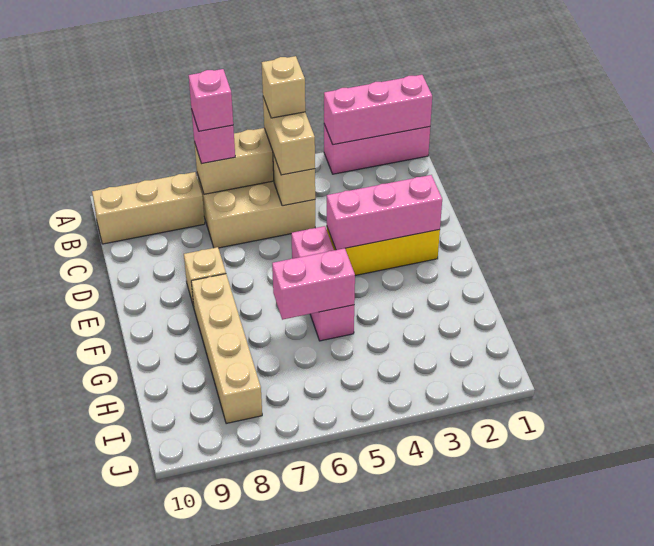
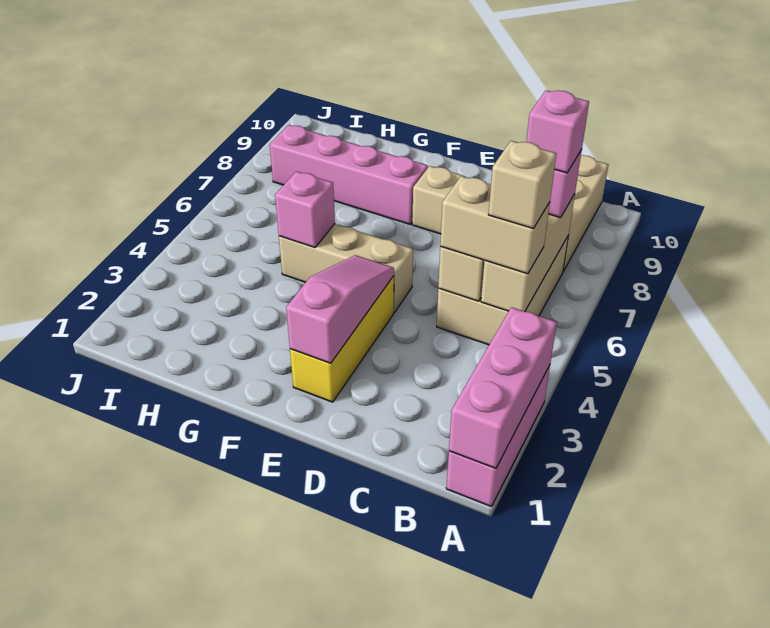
pink brick E2:E4 level 2 -> pink slope E2:E4 level 2 top 2
pink brick E5:G5 level 1 -> tan brick E5:G5 level 1
tan brick F8:I8 level 1 -> pink brick F8:I8 level 1
pink brick G5:G6 level 2 -> pink brick G5 level 2

